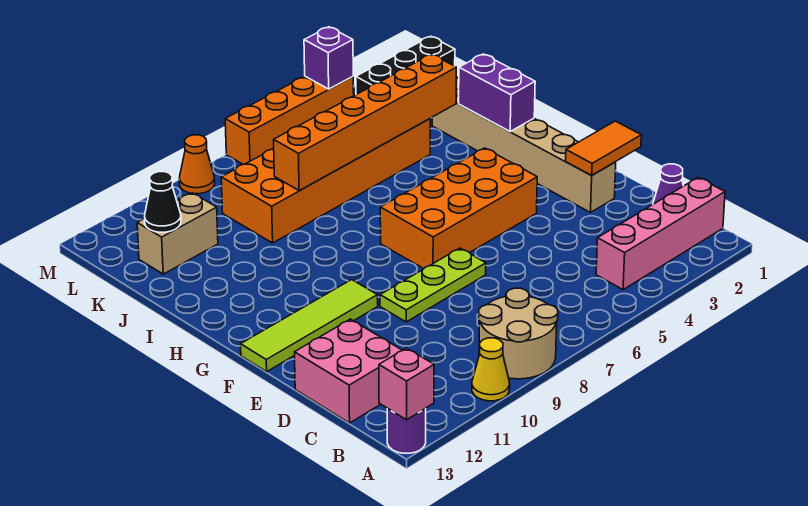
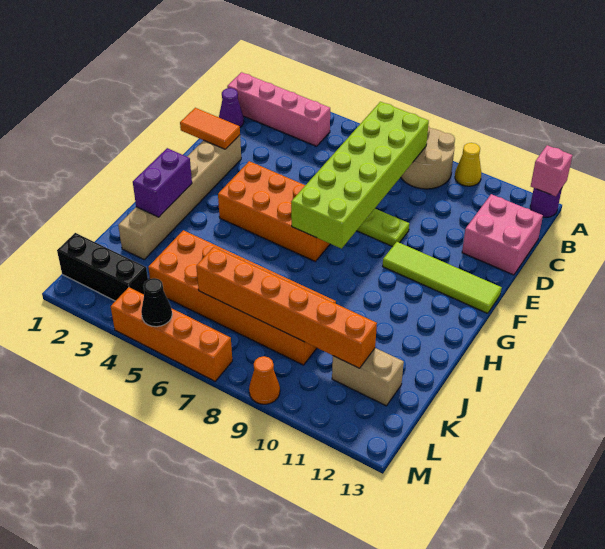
none -> lime brick B7:G8 level 2
orange brick J3:J8 level 2 -> orange brick K6:K11 level 2
black cone K12 level 2 -> black cone M5 level 2
purple brick M4 level 2 -> none

